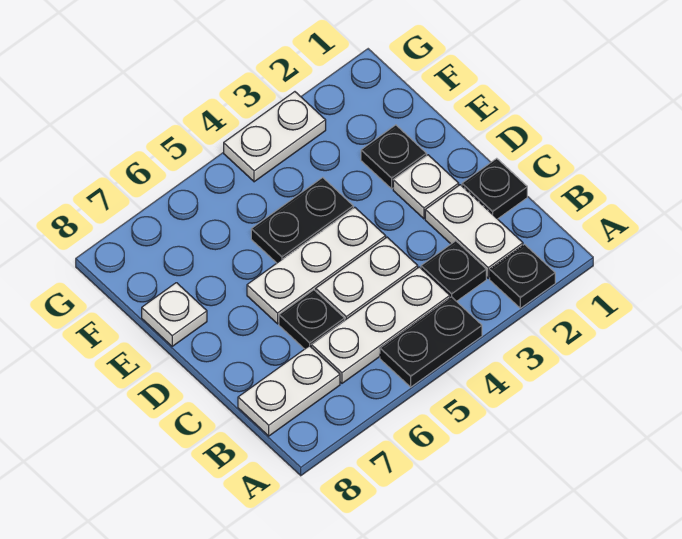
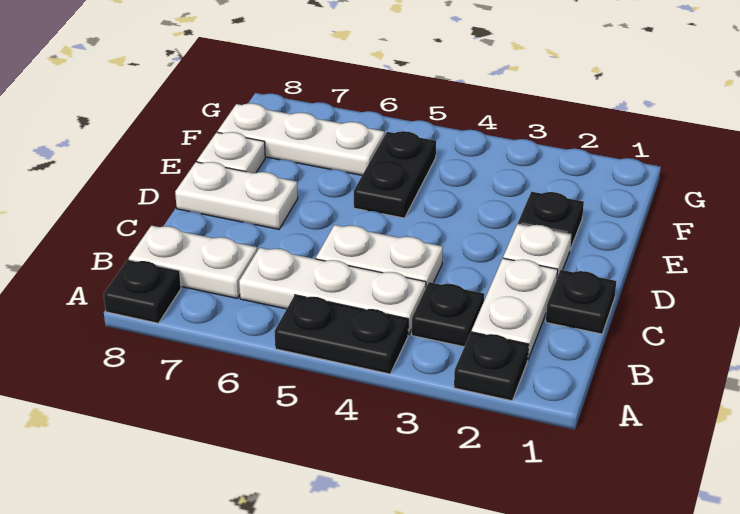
black plate C6 level 1 -> black plate A8 level 1
white plate D4:D6 level 1 -> white plate F6:F8 level 1
black plate E4:E5 level 1 -> black plate E5:F5 level 1
white plate G3:G4 level 1 -> white plate D7:D8 level 1

